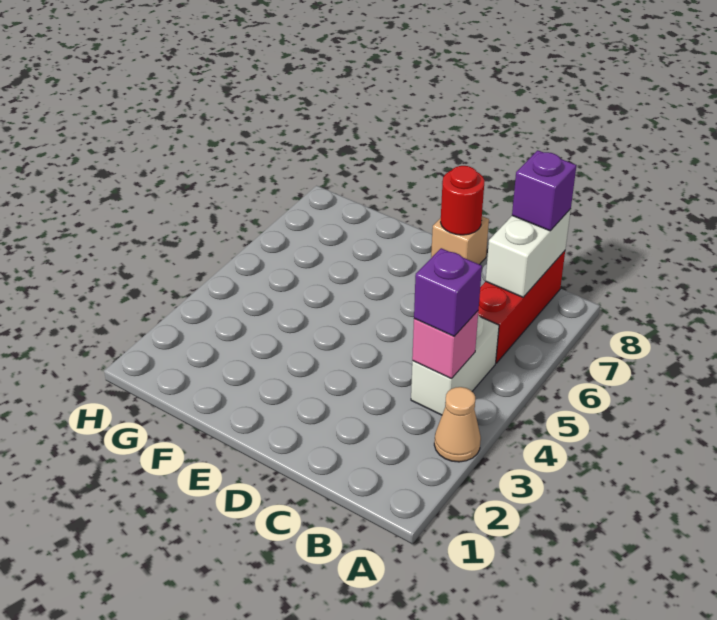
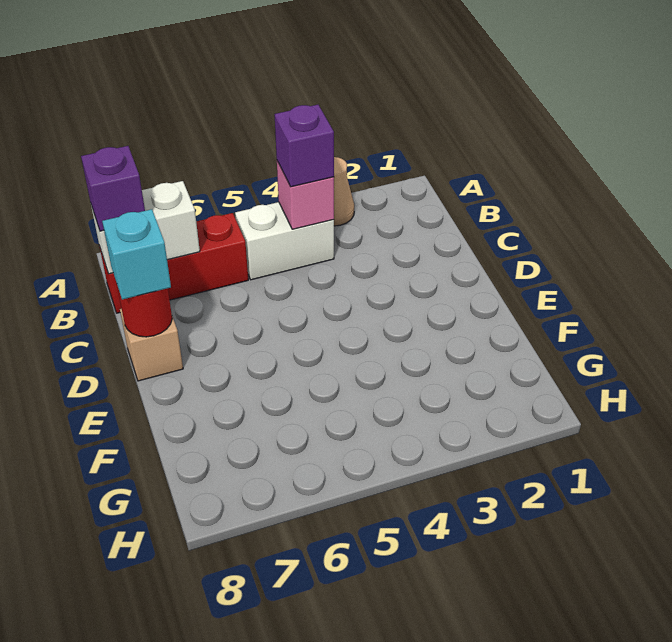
none -> cyan brick D8 level 3

